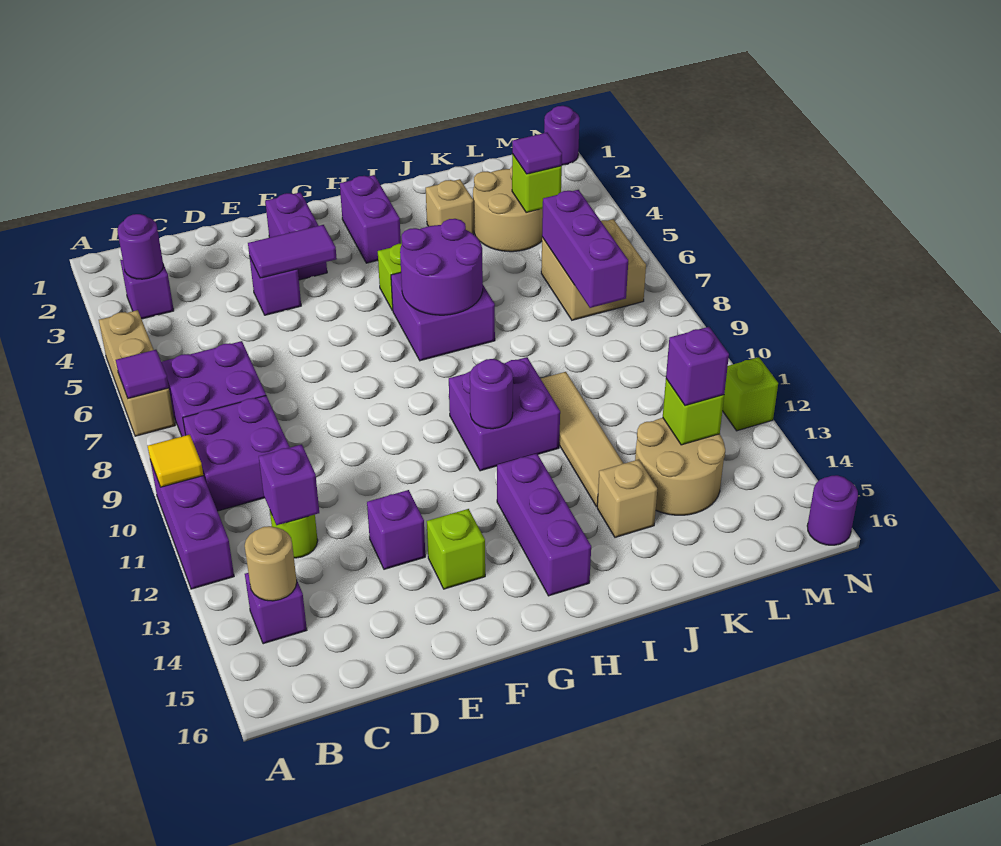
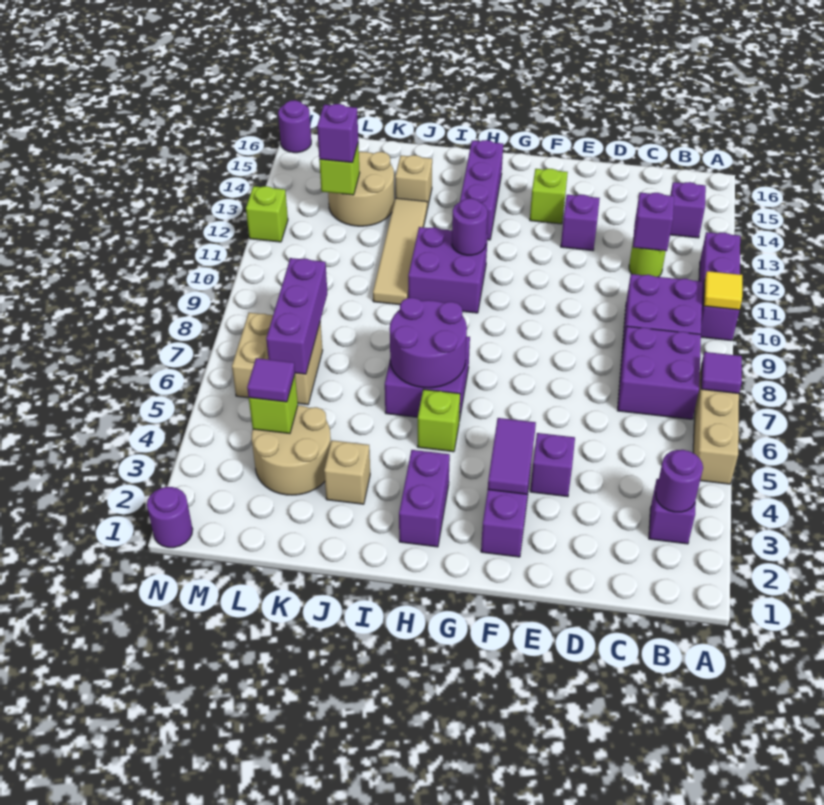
tan round brick B14 level 2 -> none
purple tile E4:F4 level 2 -> purple tile F3:F4 level 2

